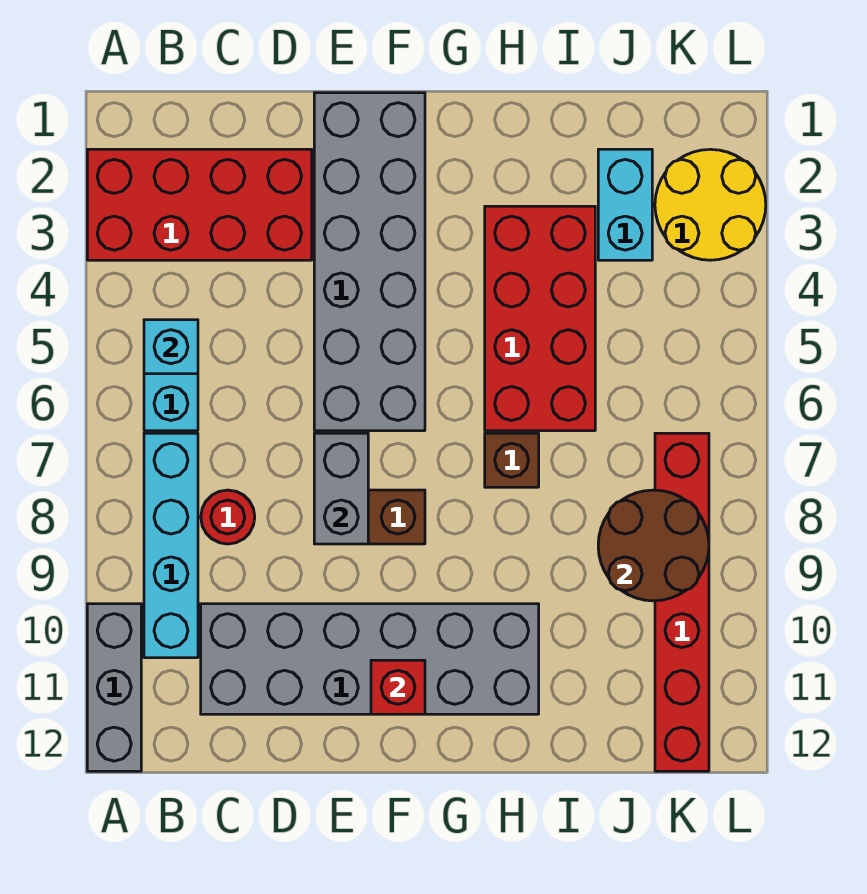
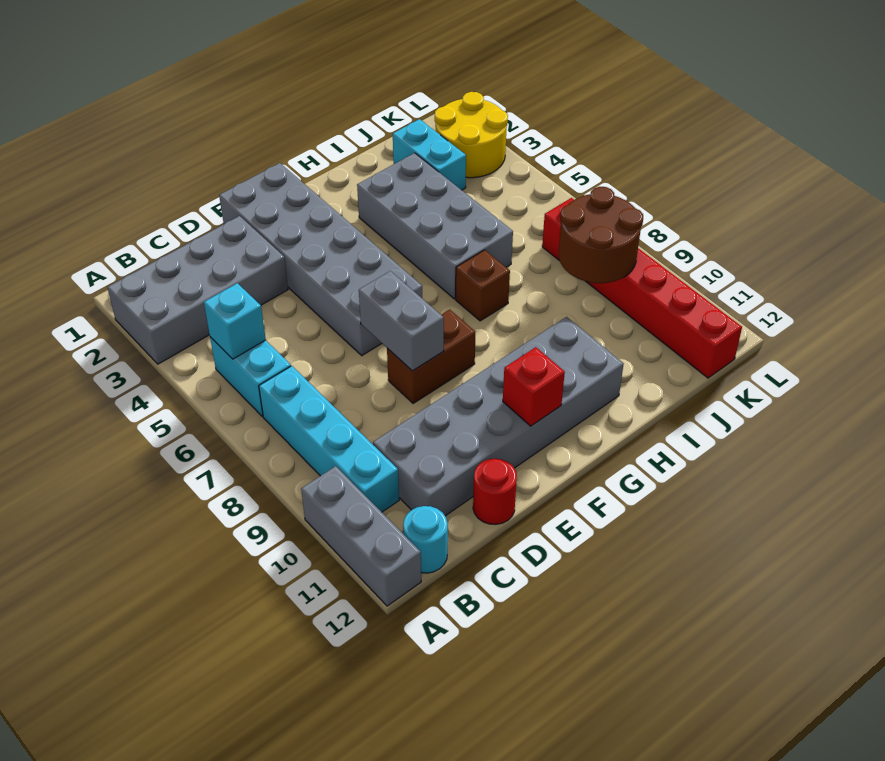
red brick A2:D3 level 1 -> grey brick A2:D3 level 1
none -> cyan round brick B12 level 1
red round brick C8 level 1 -> red round brick D12 level 1
red brick H3:I6 level 1 -> grey brick H3:I6 level 1

